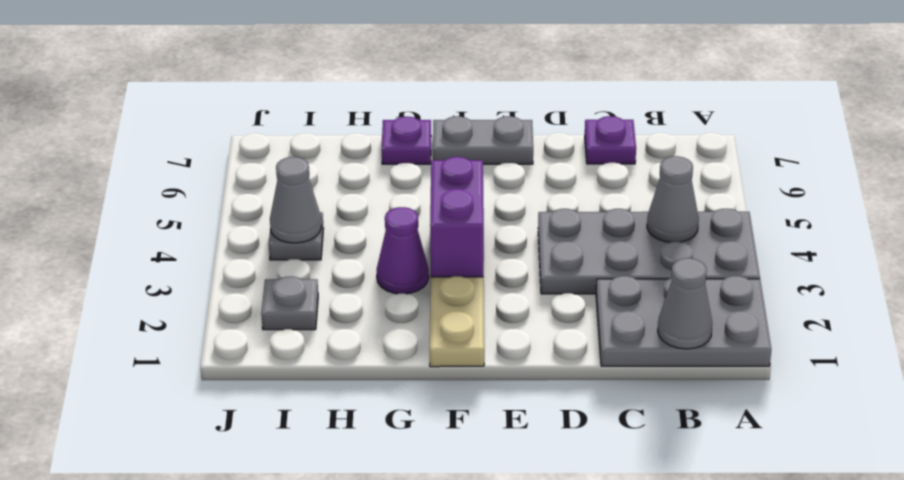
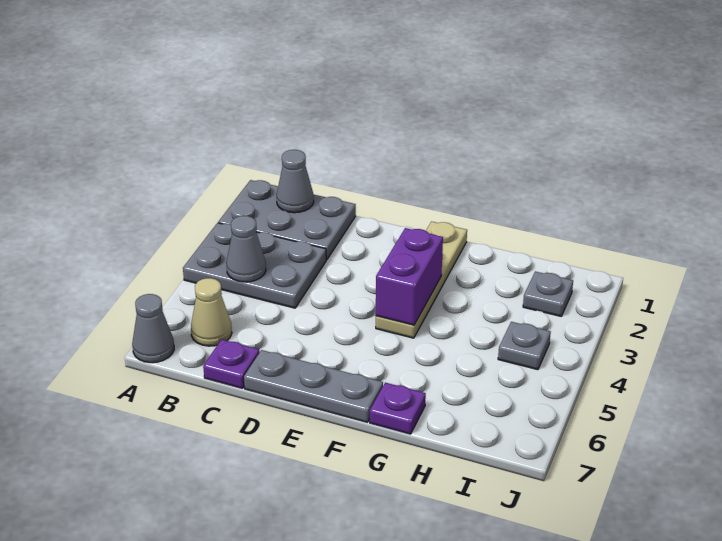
grey plate A3:D4 level 1 -> grey plate A3:C4 level 1
none -> tan cone B6 level 1
grey plate E7:F7 level 1 -> grey plate D7:F7 level 1
purple cone G3 level 1 -> none
grey cone I4 level 2 -> grey cone A7 level 1

